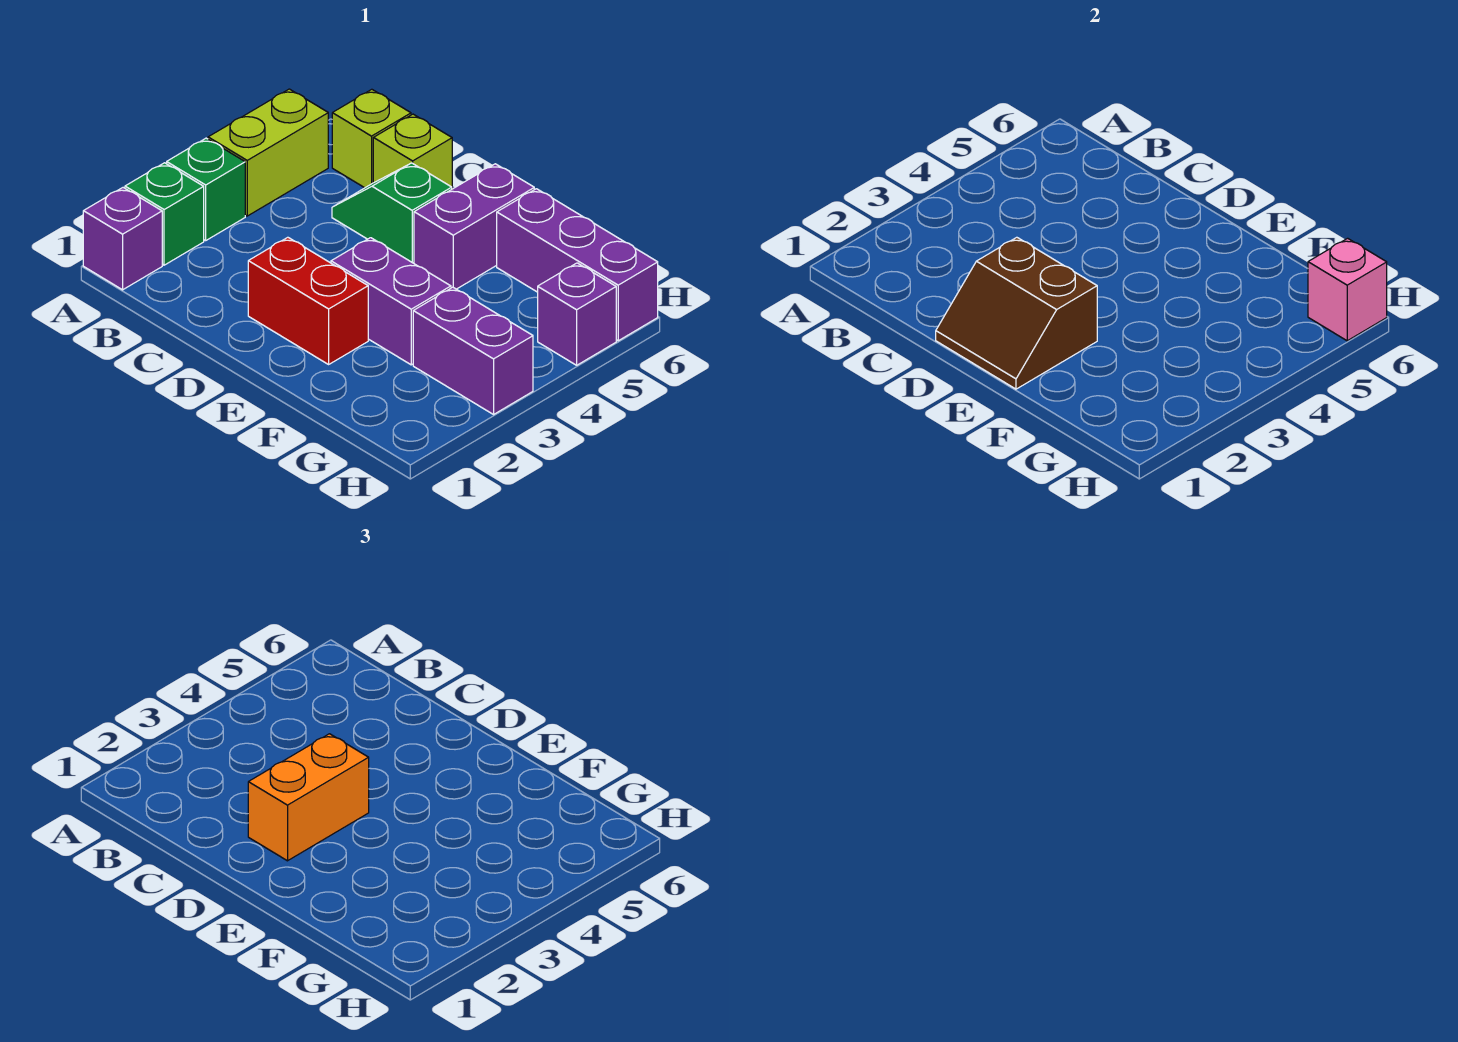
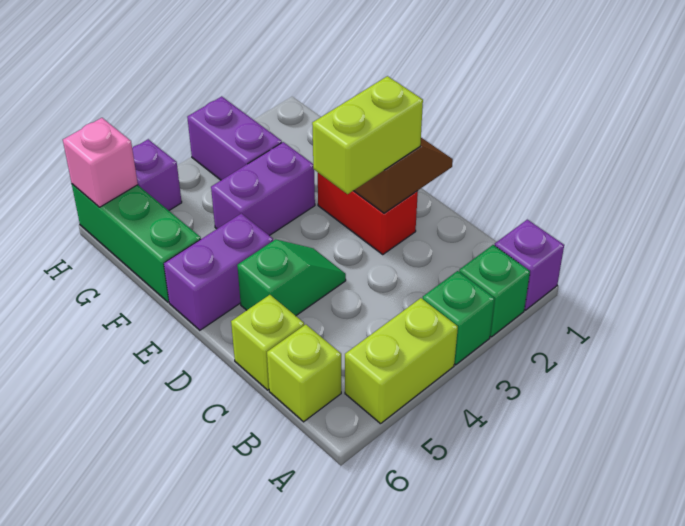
green slope C5:D5 level 1 top D -> green slope D4:D5 level 1 top 5
orange brick D2:D3 level 3 -> lime brick D2:D3 level 3
purple brick E3:F3 level 1 -> purple brick F3:F4 level 1
purple brick F6:H6 level 1 -> green brick F6:H6 level 1

